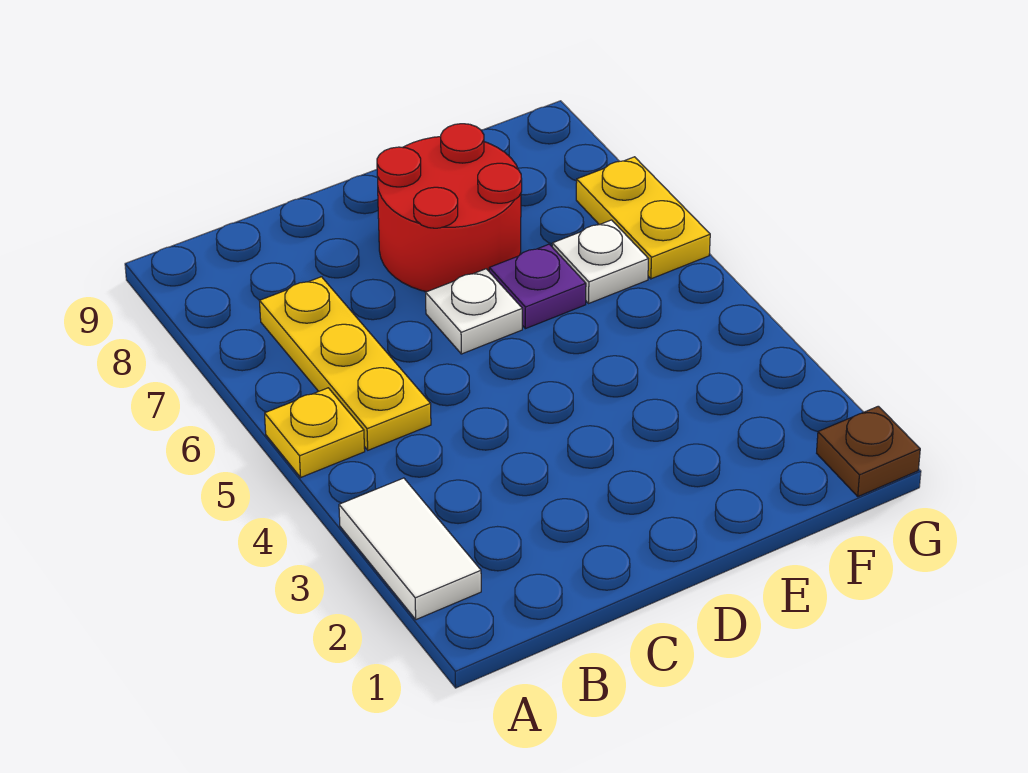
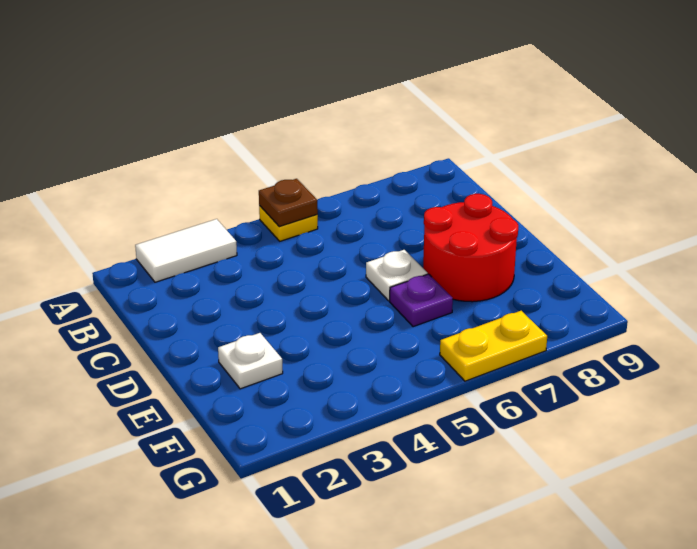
yellow plate B5:B7 level 1 -> none
white plate F6 level 1 -> white plate E2 level 1
brown plate G1 level 1 -> brown plate A5 level 2

